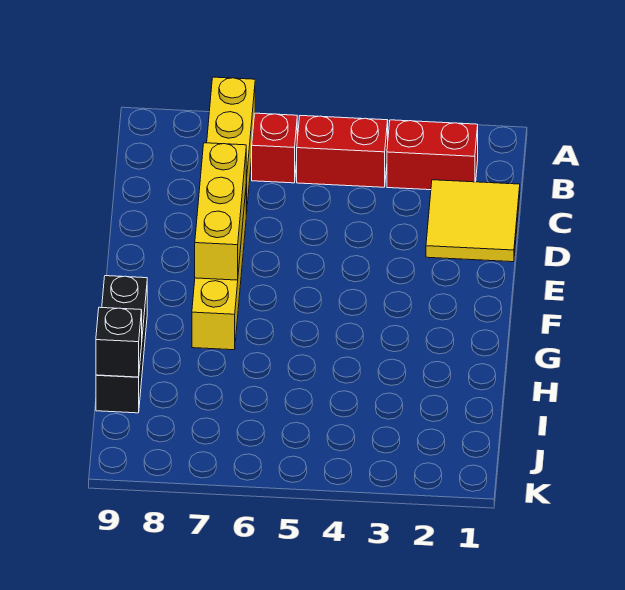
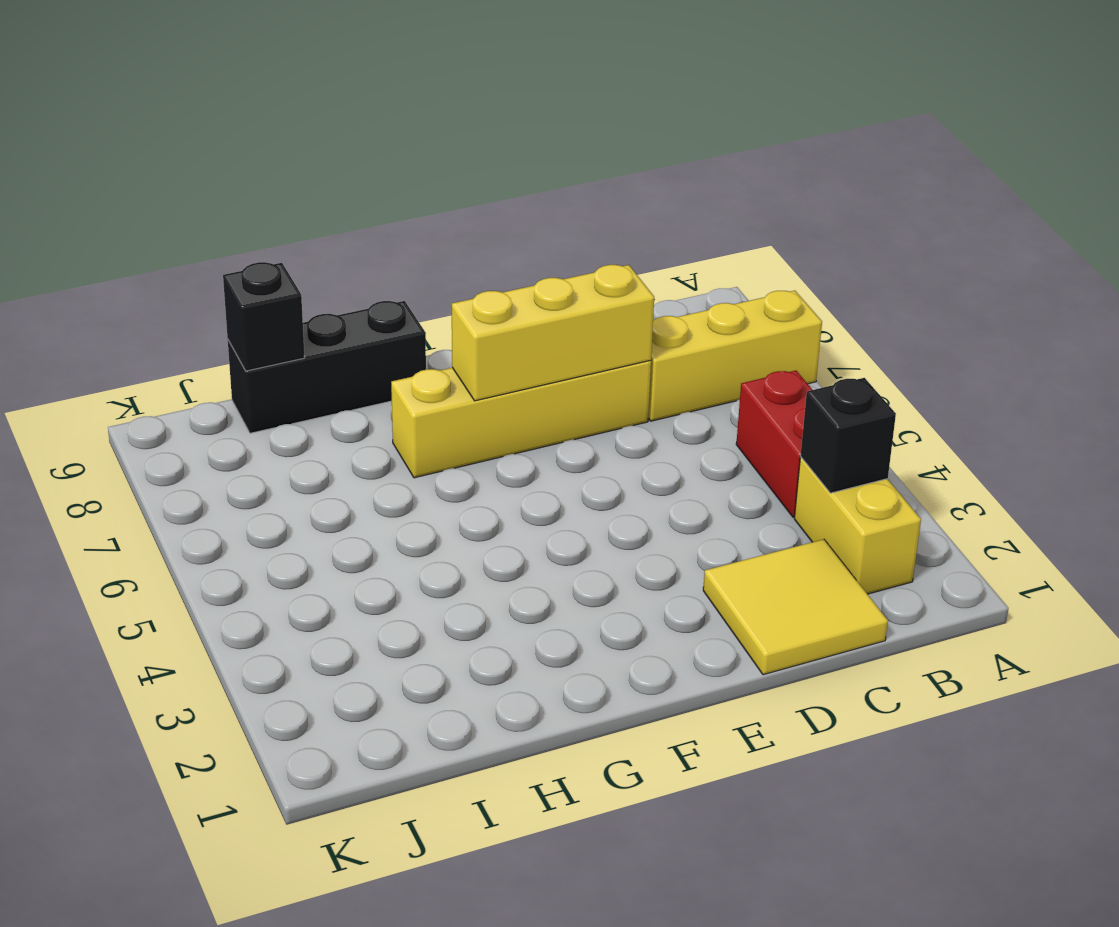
red brick B2:B3 level 1 -> yellow brick B2:B3 level 1
none -> black brick B3 level 2
red brick B6 level 1 -> none

